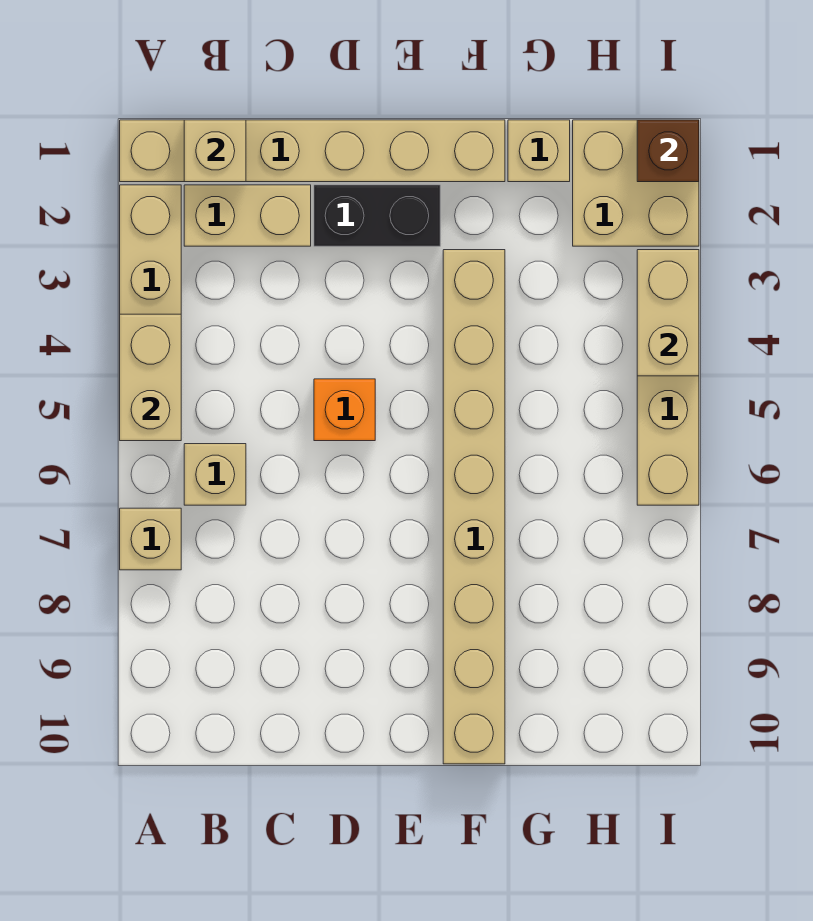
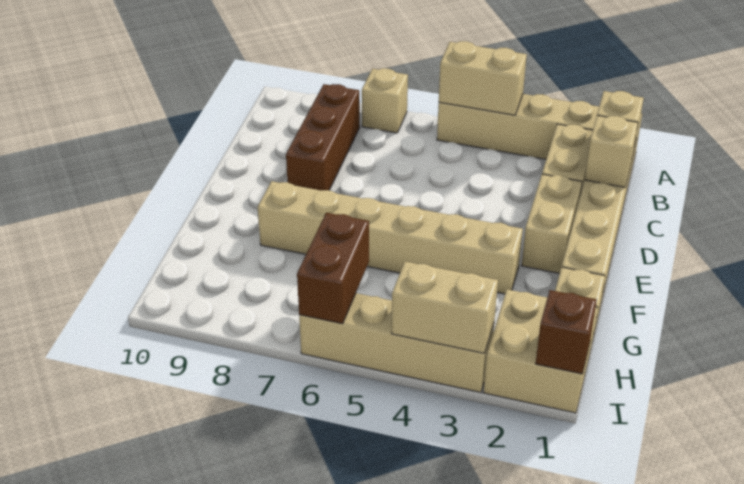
tan brick B6 level 1 -> tan brick C1 level 2
none -> brown brick B8:D8 level 1
black brick D2:E2 level 1 -> tan brick D2:E2 level 1
orange brick D5 level 1 -> none
tan brick F3:F10 level 1 -> tan brick F3:F8 level 1
none -> brown brick H6:I6 level 2

